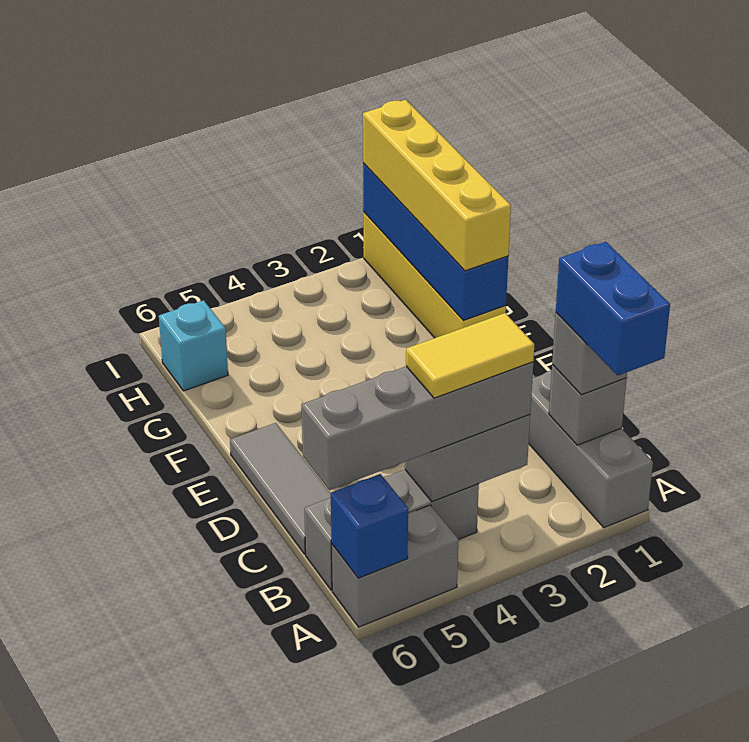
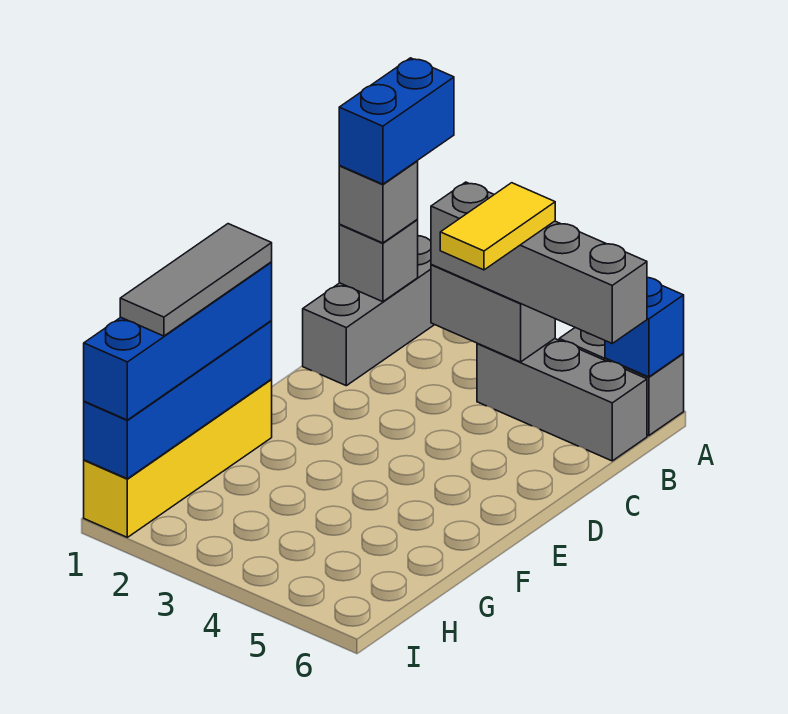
yellow tile B3:B4 level 4 -> yellow tile B4:C4 level 4
grey tile C6:E6 level 1 -> grey tile F1:H1 level 4
yellow brick F1:I1 level 3 -> blue brick F1:I1 level 3
cyan brick H6 level 1 -> none

